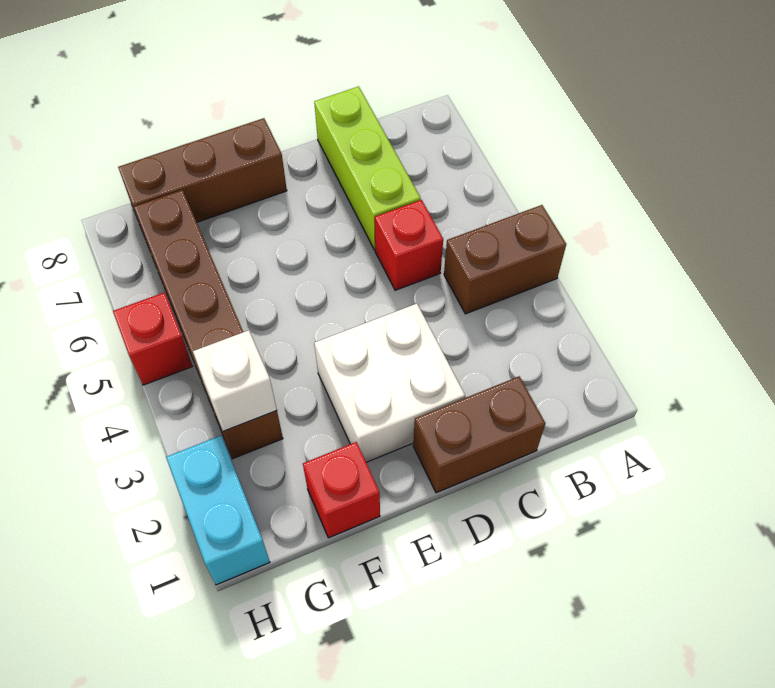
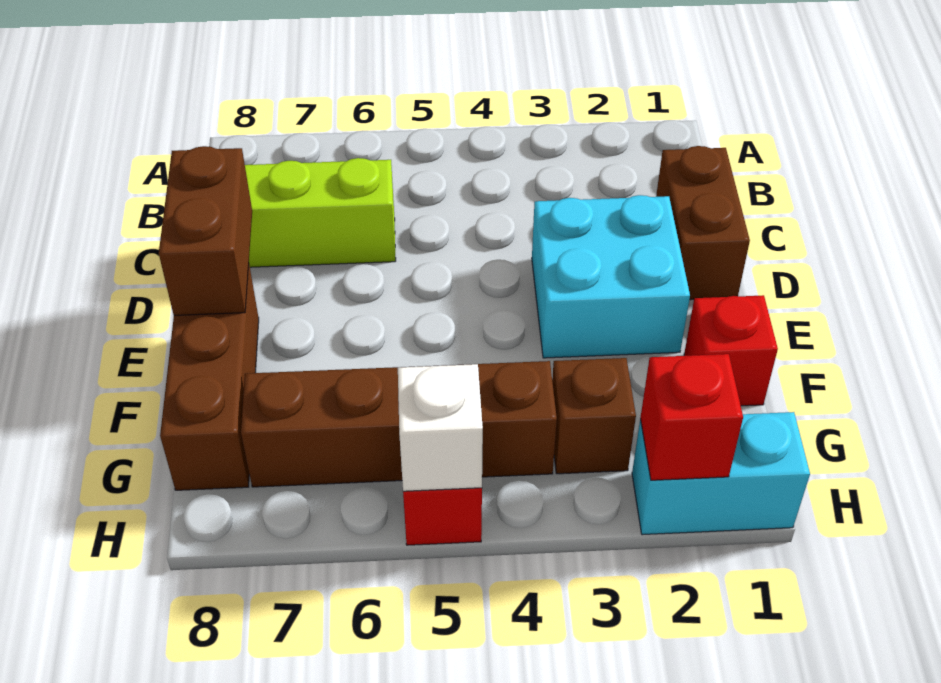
brown brick A4:B4 level 1 -> brown brick D8:E8 level 2
red brick C5 level 1 -> red brick H2 level 2
white brick D2:E3 level 1 -> cyan brick D2:E3 level 1
white brick G3 level 2 -> white brick H5 level 2

